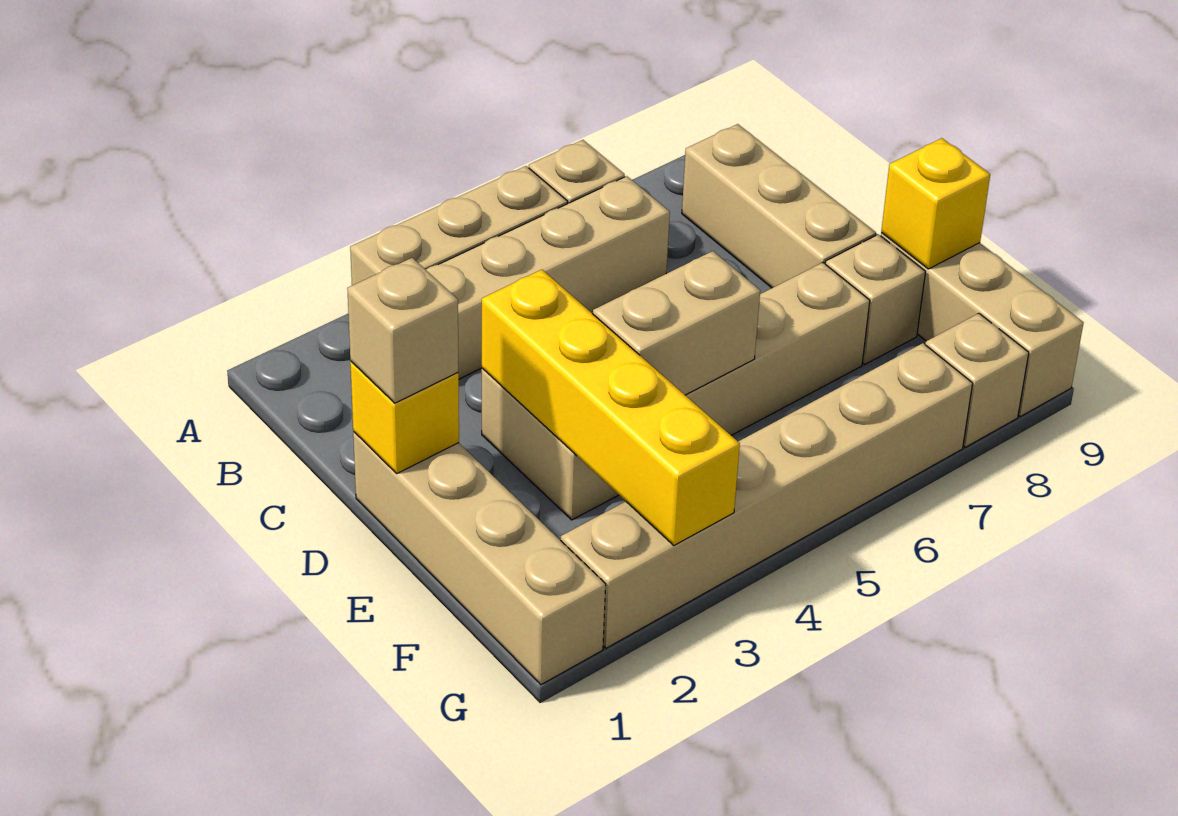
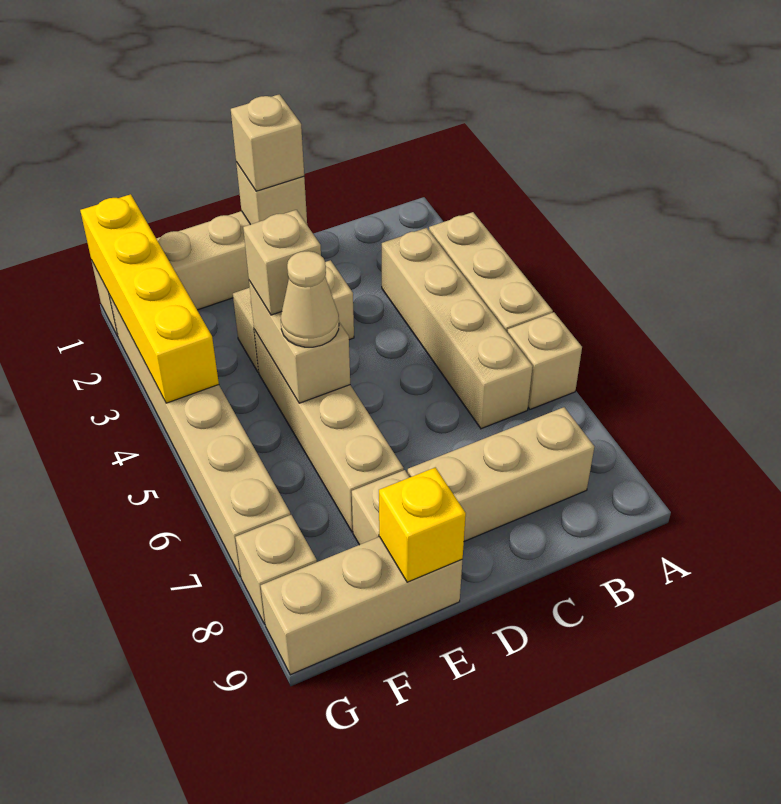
yellow brick D1 level 2 -> tan brick D1 level 2
yellow brick D3:G3 level 2 -> yellow brick G1:G4 level 2
none -> tan brick E4 level 3
none -> tan cone E5 level 3

